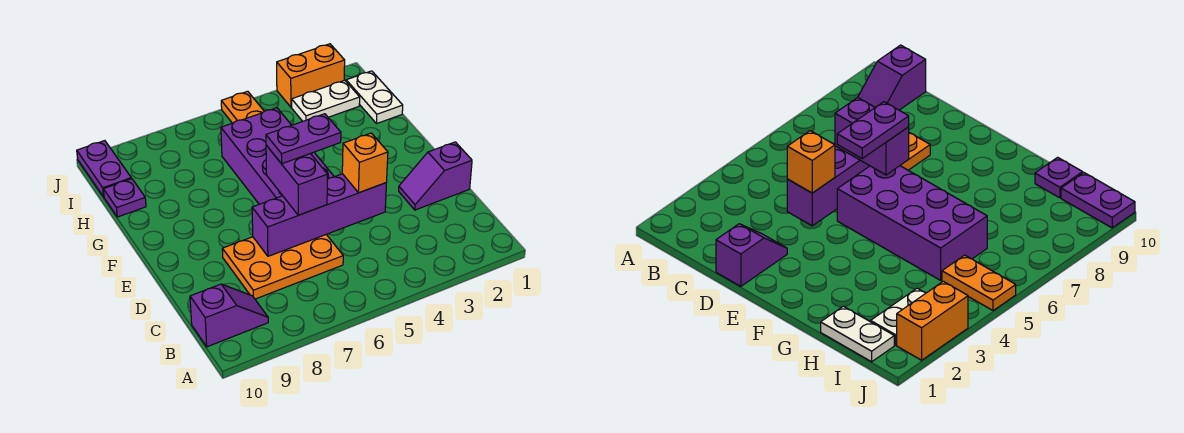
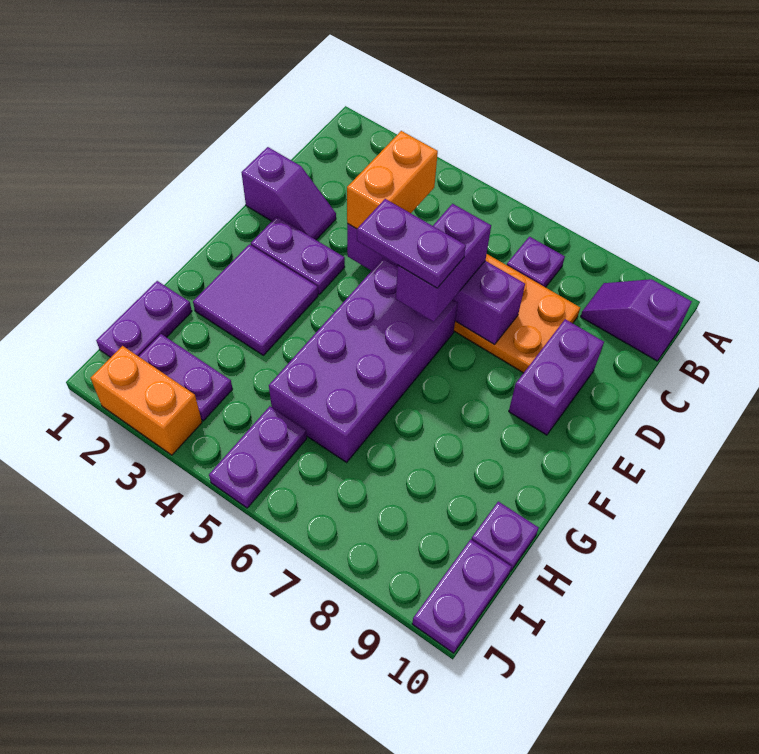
none -> purple plate B7 level 1
orange brick D4 level 3 -> orange brick C4:D4 level 3
none -> purple brick D9:E9 level 1
none -> purple plate E2:E3 level 1
none -> purple tile F2:G3 level 1
white plate H1:I1 level 1 -> purple plate H1:I1 level 1
white plate I2:I3 level 1 -> purple plate I2:I3 level 1
orange plate I5:J5 level 1 -> purple plate I5:J5 level 1

